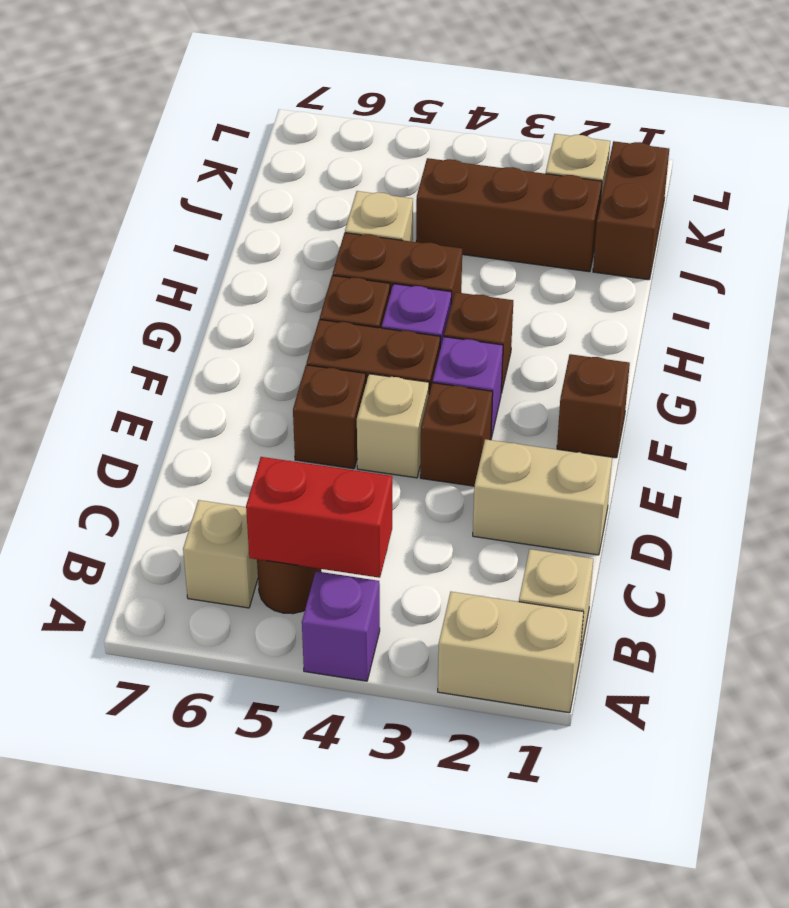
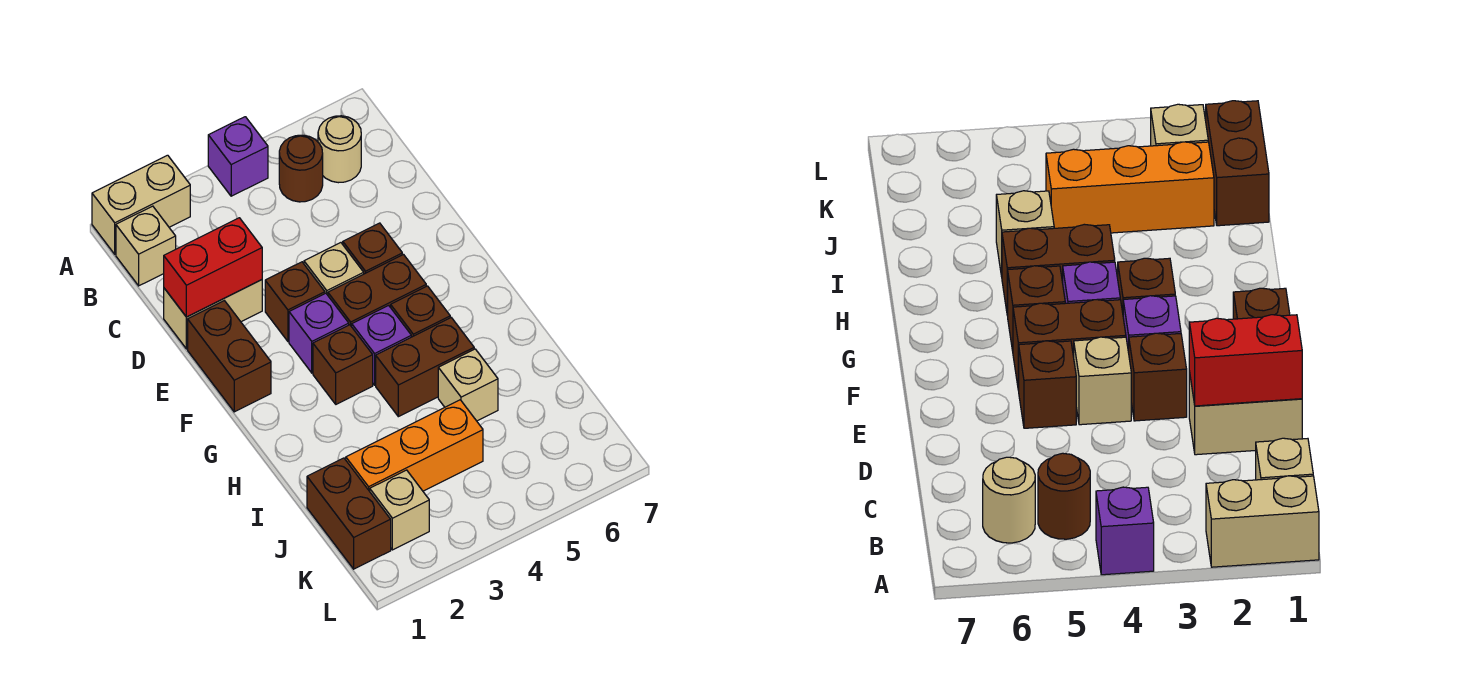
red brick B4:B5 level 2 -> red brick D1:D2 level 2
tan brick B6 level 1 -> tan round brick B6 level 1
brown brick F1 level 1 -> brown brick E1:F1 level 1
brown brick J2:J4 level 1 -> orange brick J2:J4 level 1

